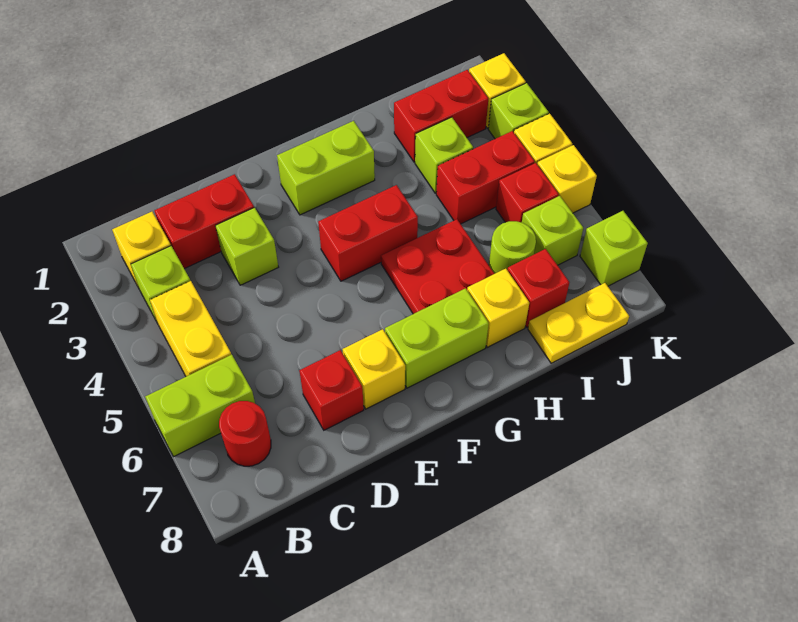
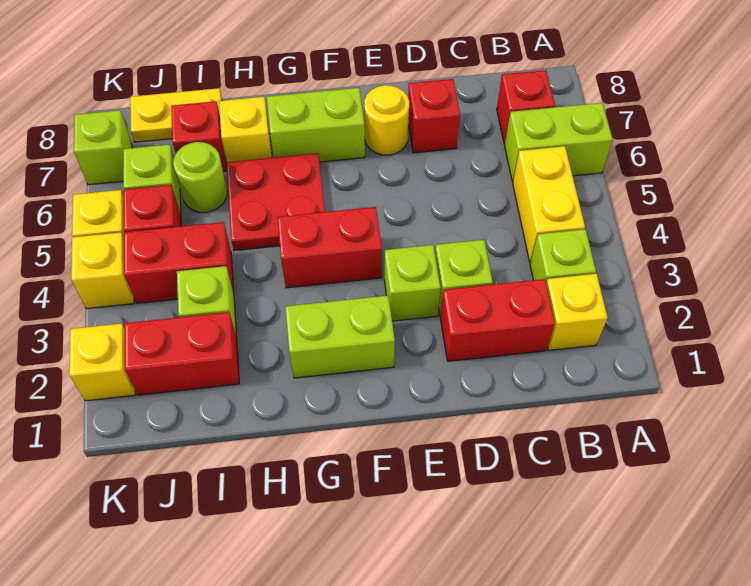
red round brick B7 level 1 -> red brick B7 level 1
yellow brick E7 level 1 -> yellow round brick E7 level 1
lime brick K3 level 1 -> lime brick E3 level 1

